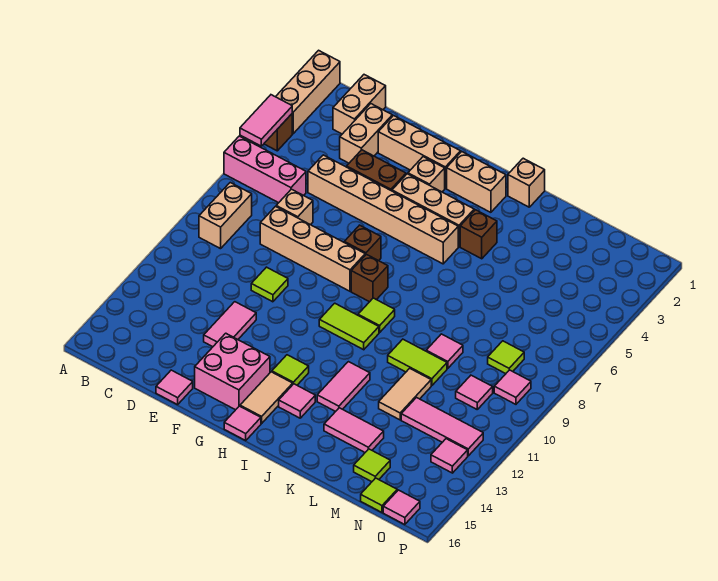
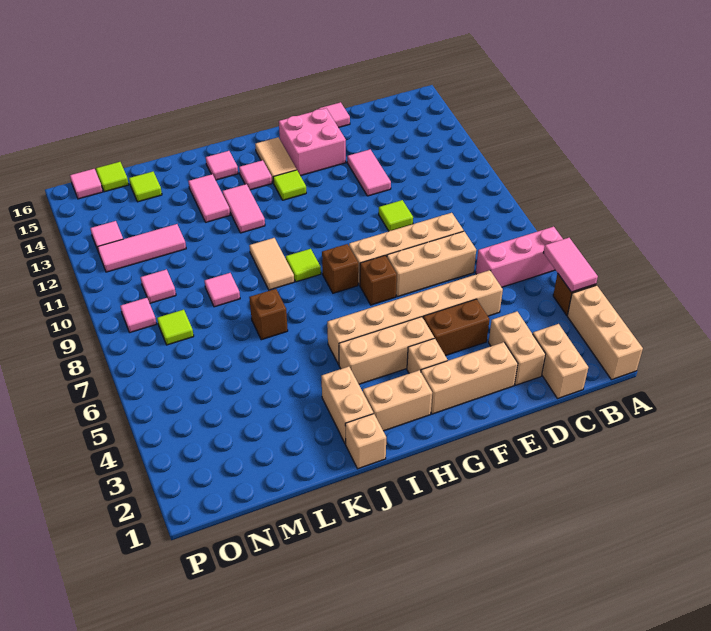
tan brick B8:B9 level 1 -> tan brick J2:J3 level 1
tan brick D7 level 1 -> tan brick D7:F7 level 1
lime tile H10:I10 level 1 -> none
pink tile H16 level 1 -> pink tile J15 level 1
brown brick J4 level 1 -> brown brick K7 level 1
lime tile K10:L10 level 1 -> none
pink tile K14:L14 level 1 -> pink tile K13:K14 level 1
tan tile L11:L12 level 1 -> tan tile J9:J10 level 1

